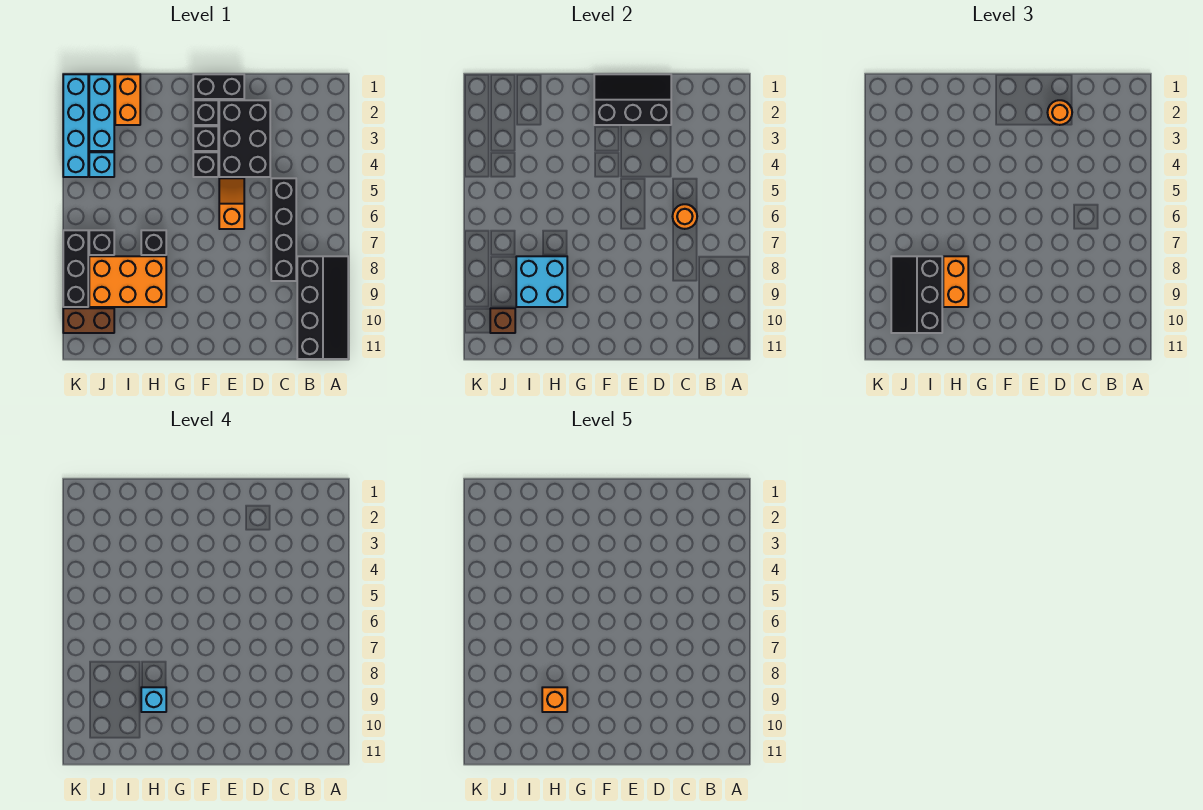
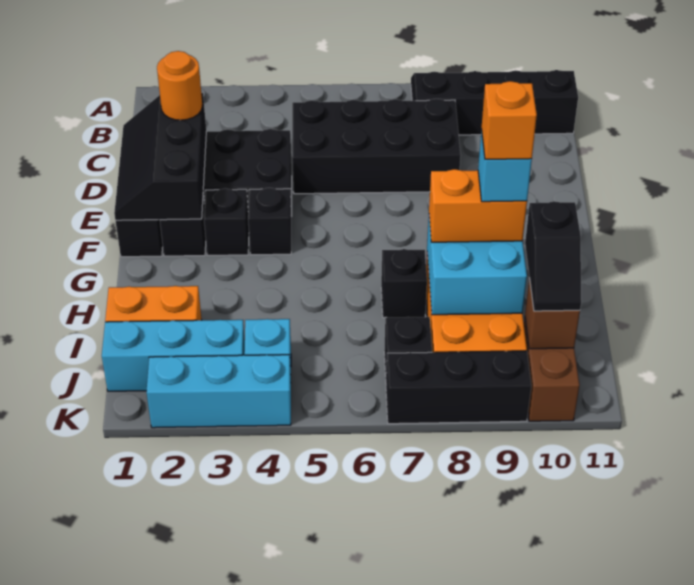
black brick C5:C8 level 1 -> black brick C5:D8 level 1
orange round brick C6 level 2 -> none
orange slope E5:E6 level 1 top 6 -> none
black slope I8:J10 level 3 top I -> black slope I10:J10 level 3 top I
cyan brick K1:K4 level 1 -> cyan brick K2:K4 level 1

